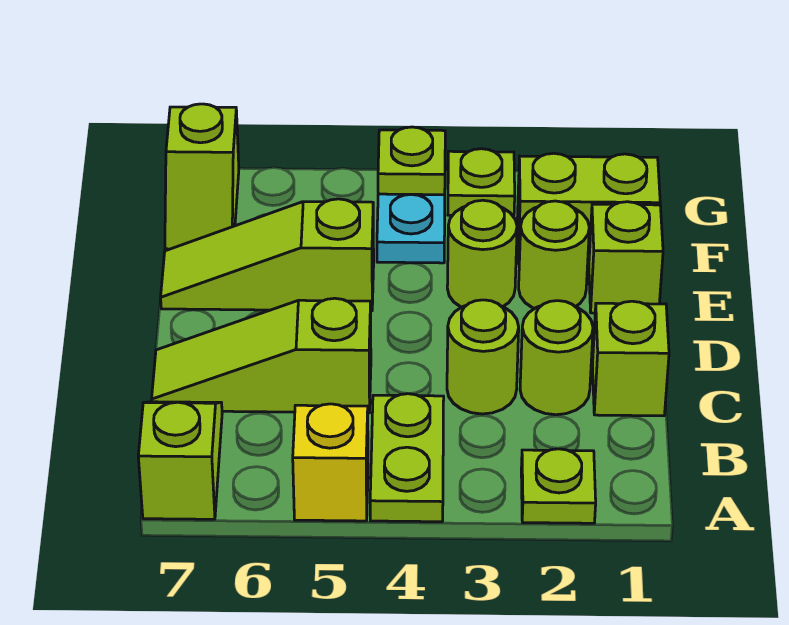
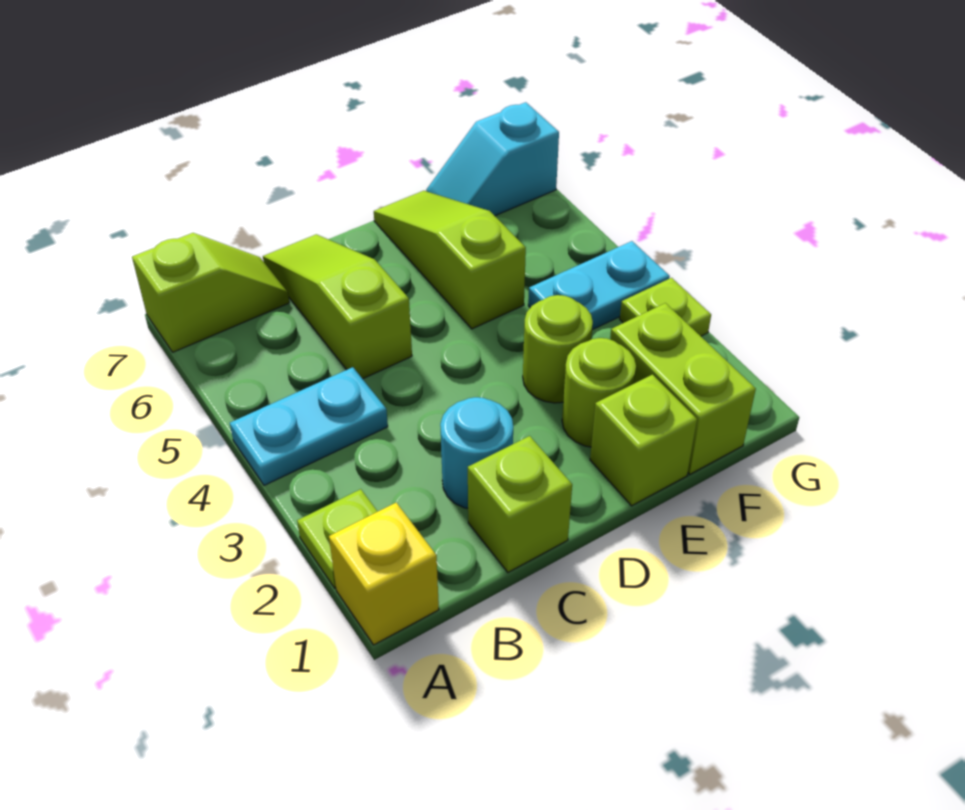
lime plate A4:B4 level 1 -> cyan plate A4:B4 level 1
yellow brick A5 level 1 -> yellow brick A1 level 1
lime round brick C2 level 1 -> cyan round brick C2 level 1
lime round brick C3 level 1 -> none
lime slope F7:G7 level 1 top G -> cyan slope F7:G7 level 1 top G
lime plate G4 level 2 -> none

